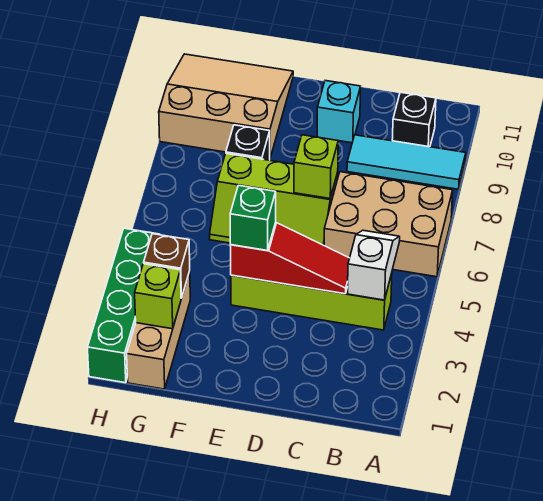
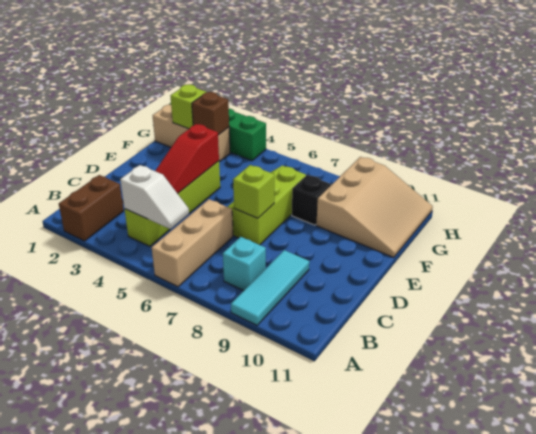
none -> brown brick A2:B2 level 1
tan brick A6:C7 level 1 -> tan brick A6:C6 level 1
black brick B10 level 1 -> none
cyan brick D10 level 1 -> cyan brick B8 level 1
green brick E4 level 3 -> none

